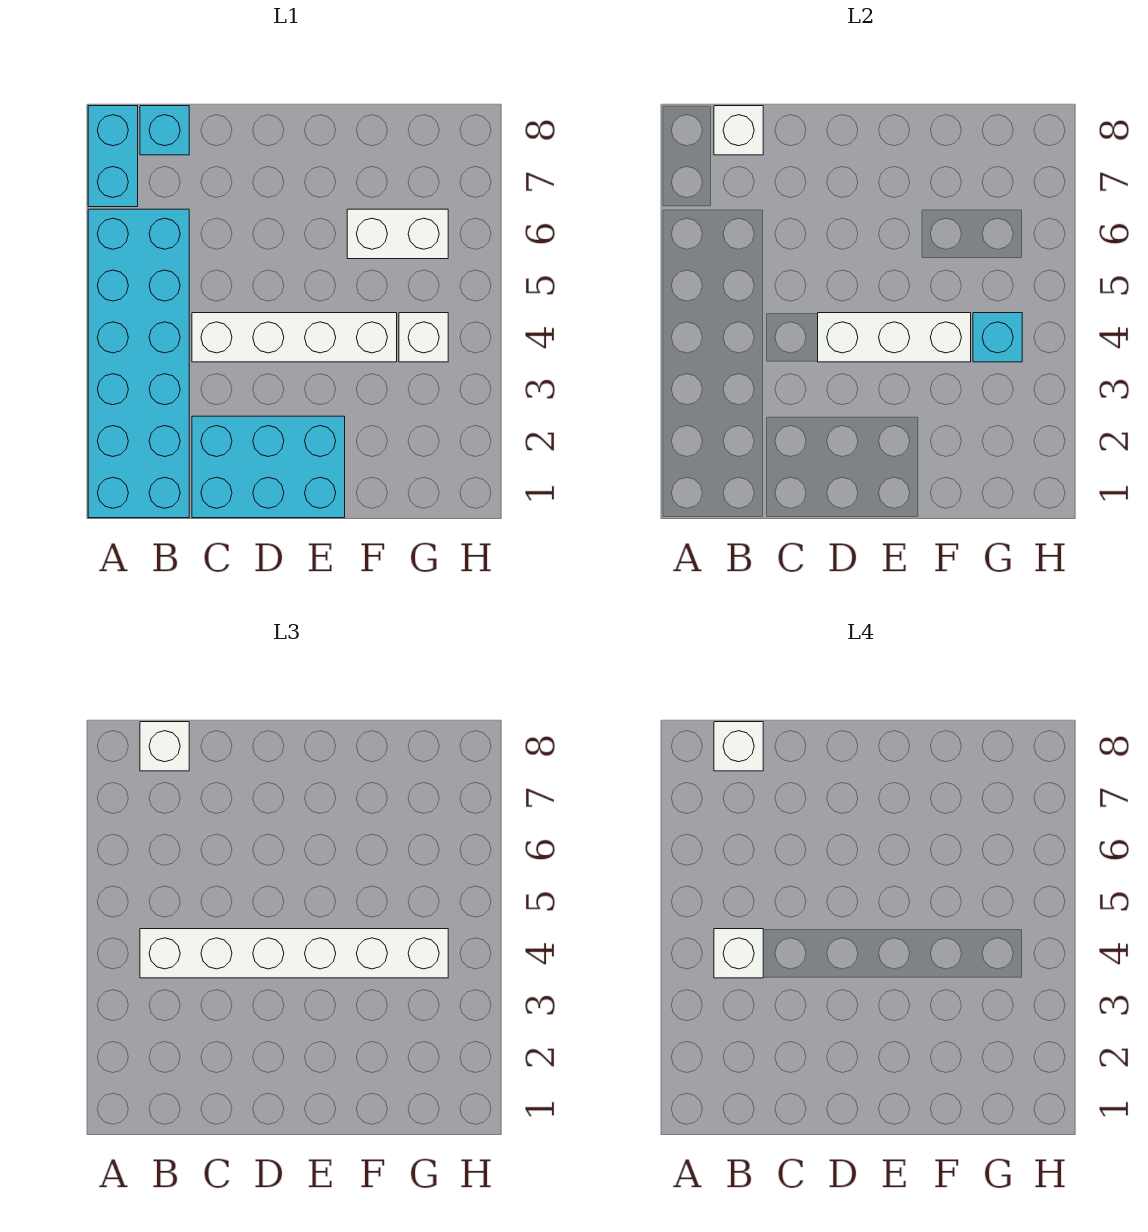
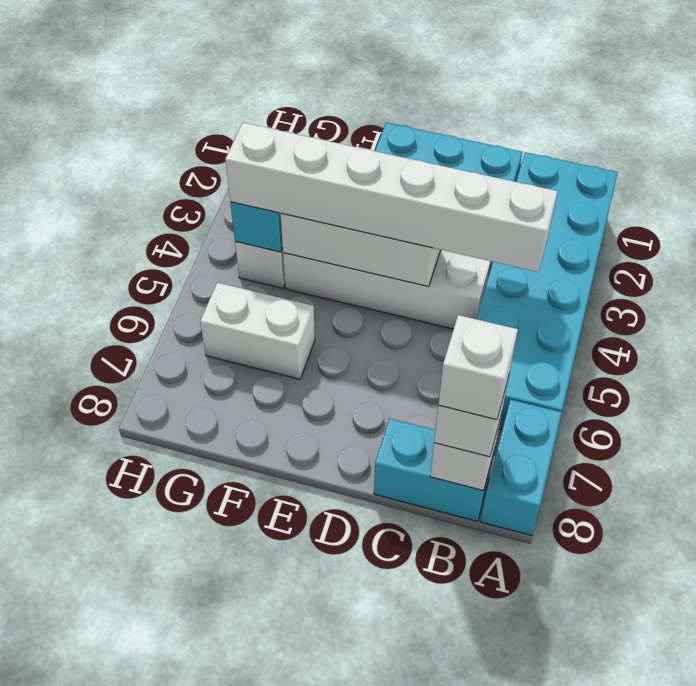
white brick B4 level 4 -> none
cyan brick B8 level 1 -> cyan brick B8:C8 level 1

